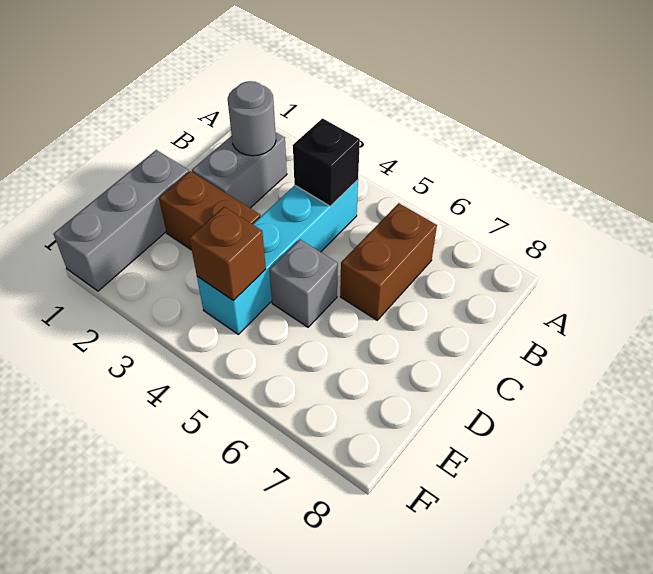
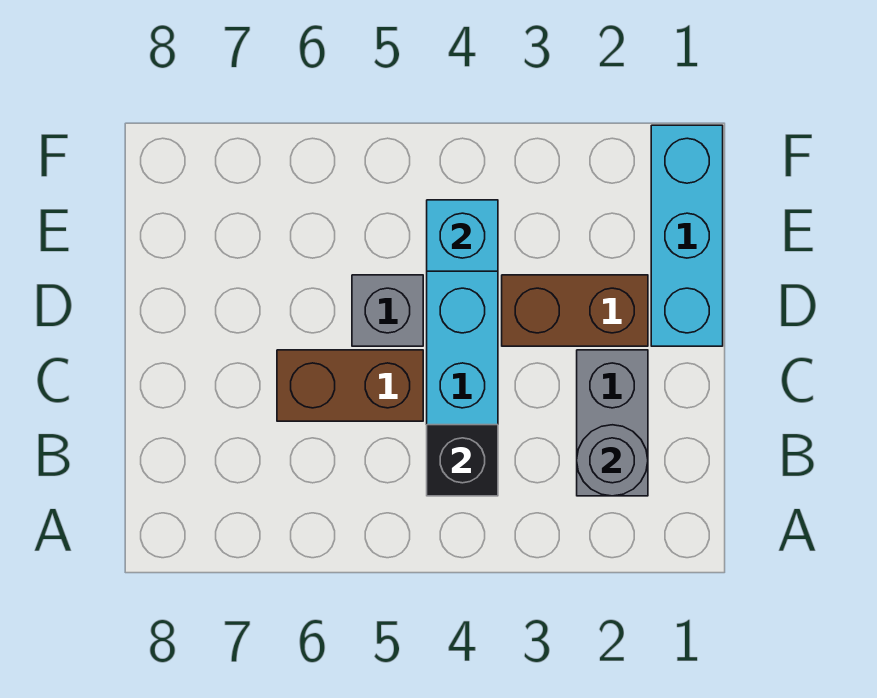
brown brick B6:C6 level 1 -> brown brick C5:C6 level 1
grey brick D1:F1 level 1 -> cyan brick D1:F1 level 1
brown brick E4 level 2 -> cyan brick E4 level 2

